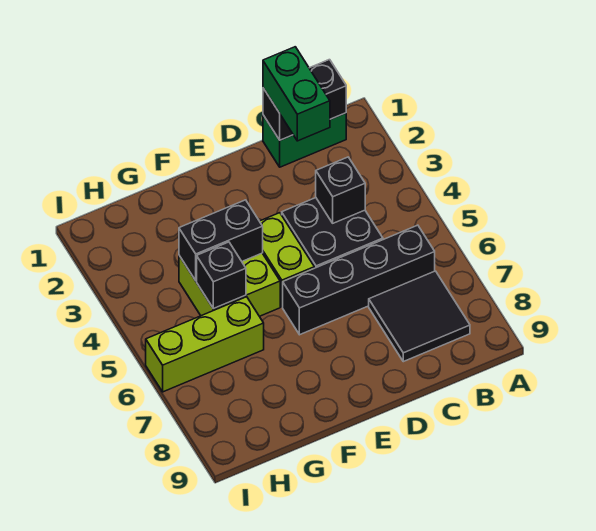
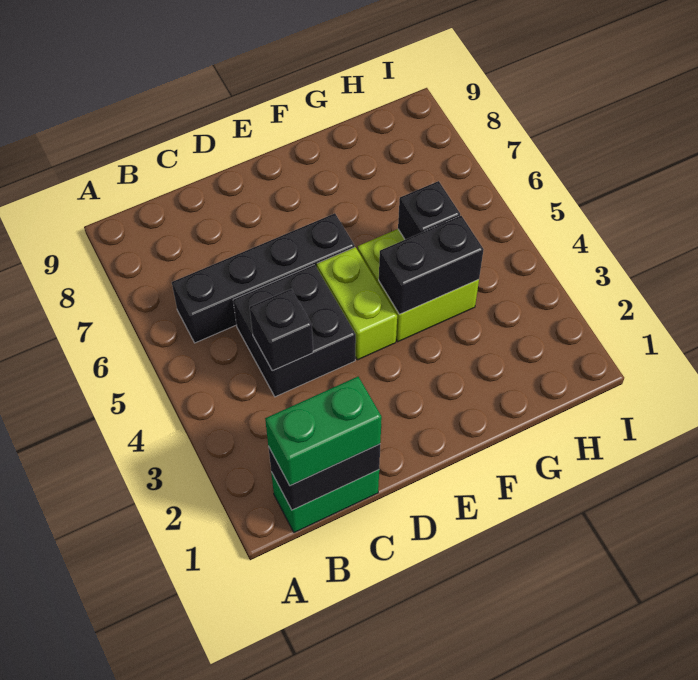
black tile B7:C8 level 1 -> none
green brick C1:C2 level 3 -> green brick B1:C1 level 3
lime brick G6:I6 level 1 -> none

